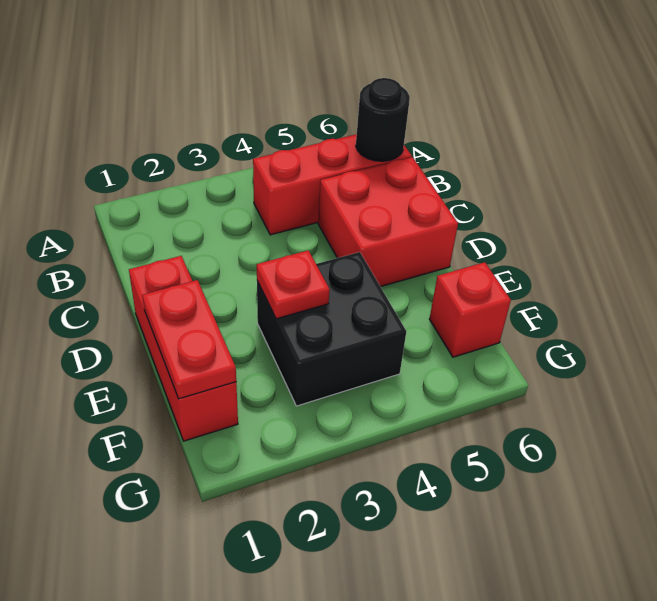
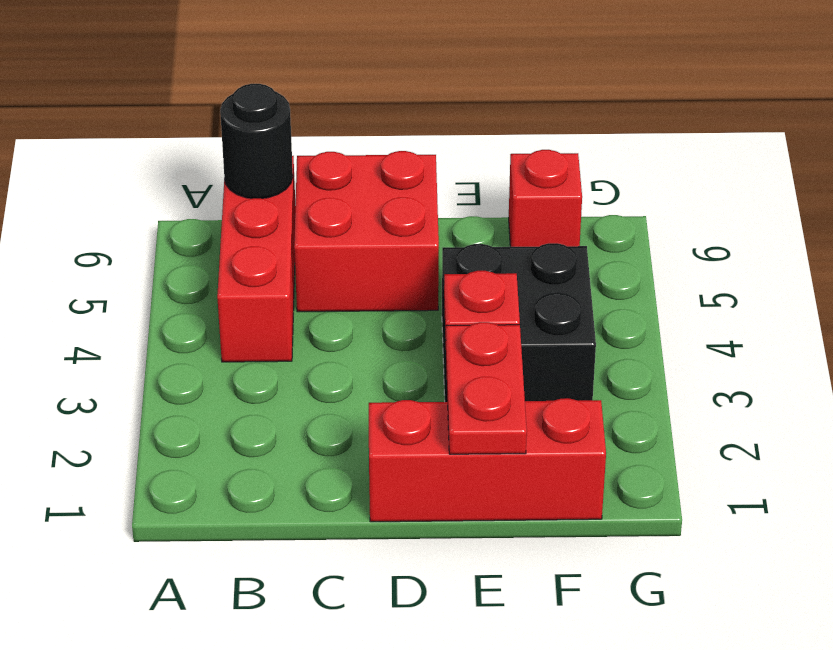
red plate E1:F1 level 2 -> red plate E1:E2 level 2

